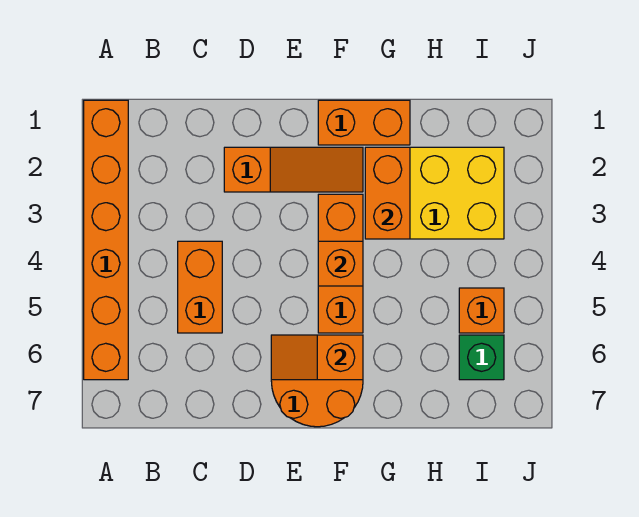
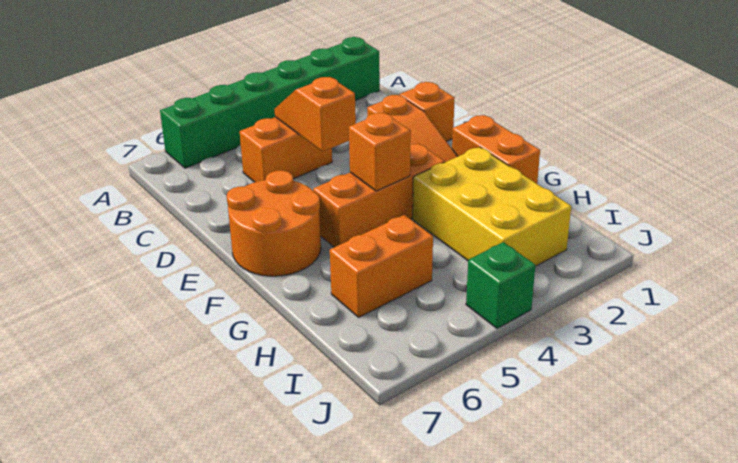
orange brick A1:A6 level 1 -> green brick A1:A6 level 1
orange slope E6:F6 level 2 top F -> orange slope C4:D4 level 2 top D
orange brick G2:G3 level 2 -> orange brick H5:H6 level 1
orange brick I5 level 1 -> orange brick D1 level 1
green brick I6 level 1 -> green brick J4 level 1

